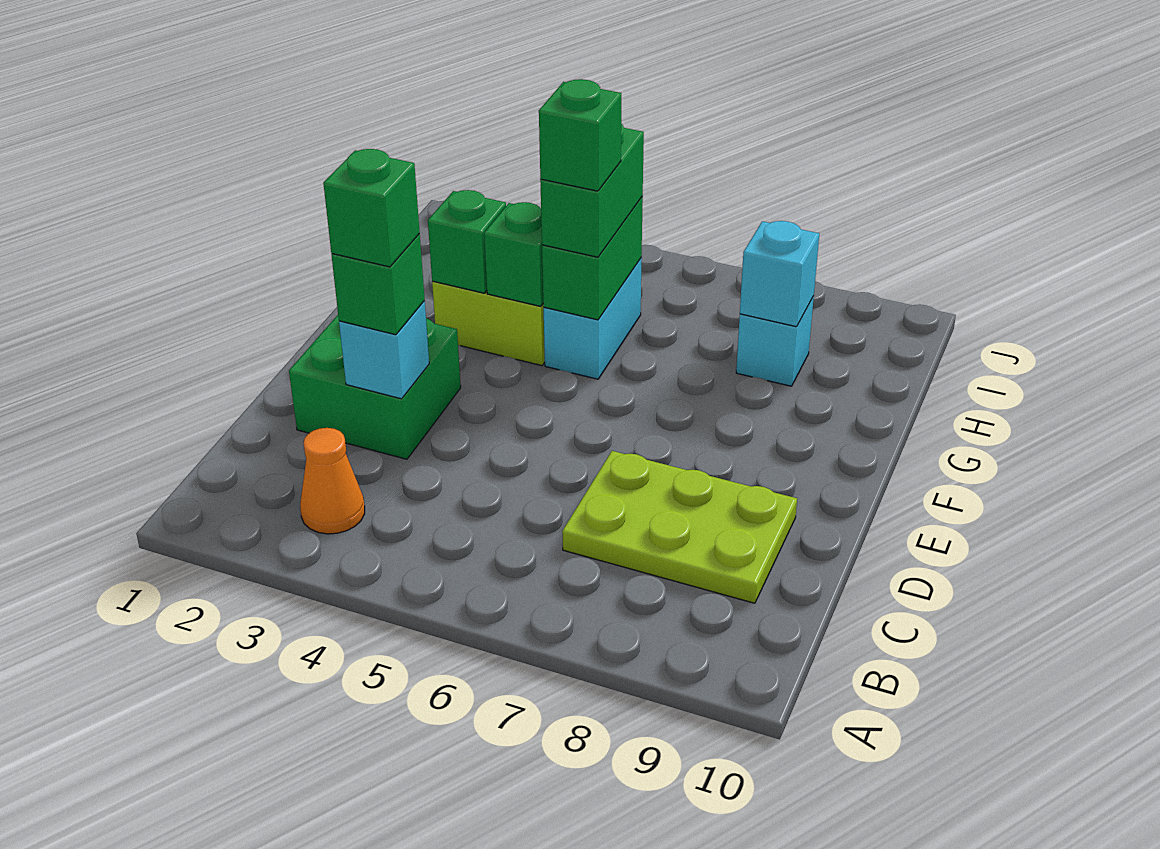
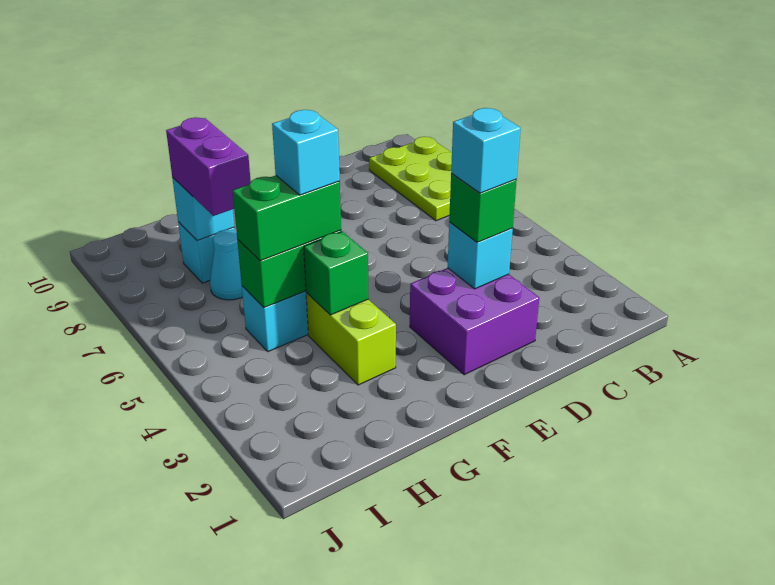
orange cone B3 level 1 -> none
lime plate C7:D9 level 1 -> lime plate A7:B9 level 1
green brick D2:E3 level 1 -> purple brick D2:E3 level 1
green brick D3 level 4 -> cyan brick D3 level 4
green brick G3 level 2 -> none
green brick G5 level 4 -> cyan brick G5 level 4
none -> cyan cone H7 level 1
none -> purple brick H7:H8 level 3

